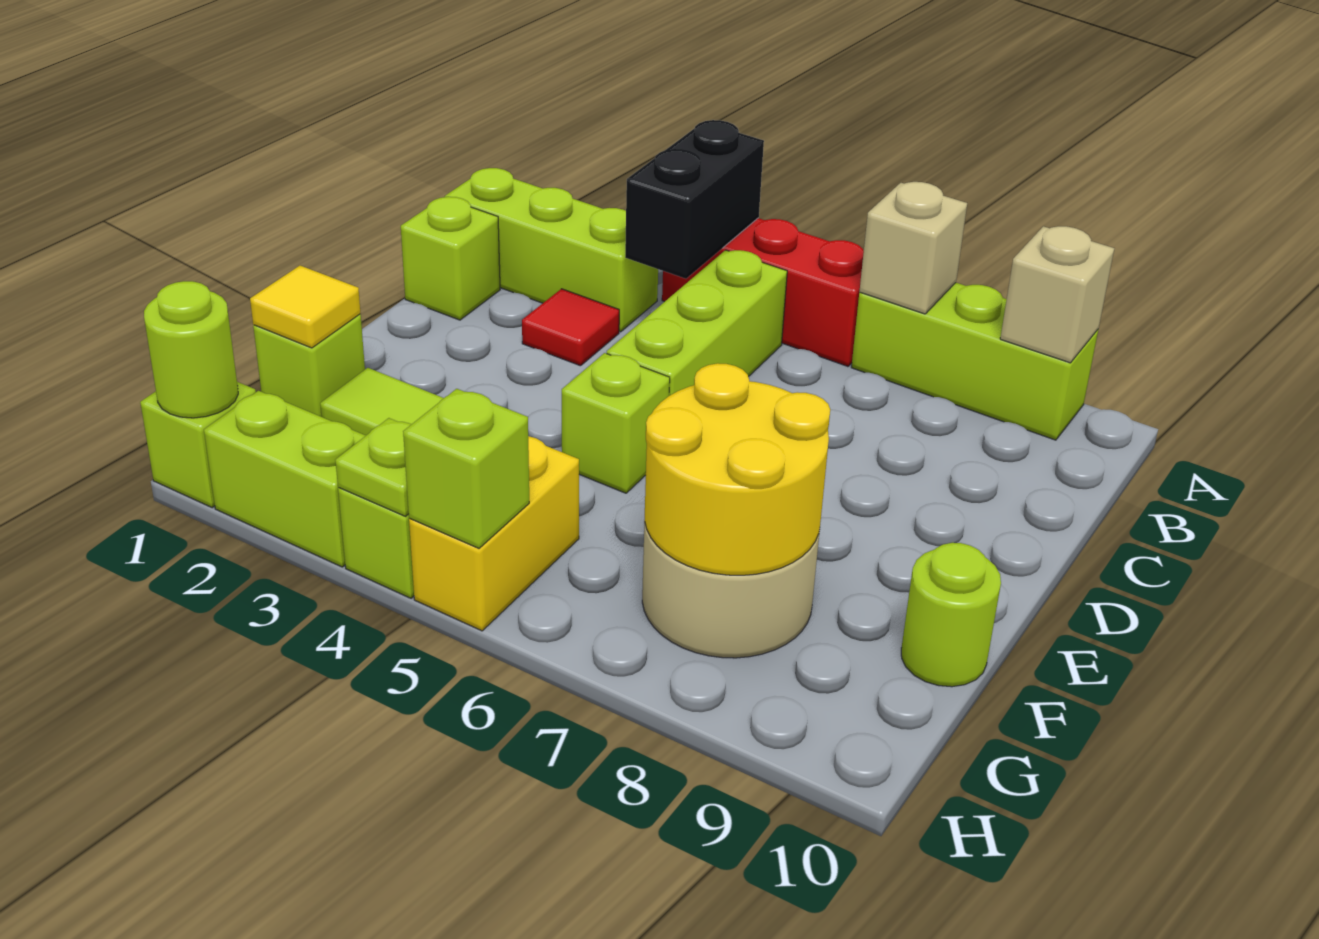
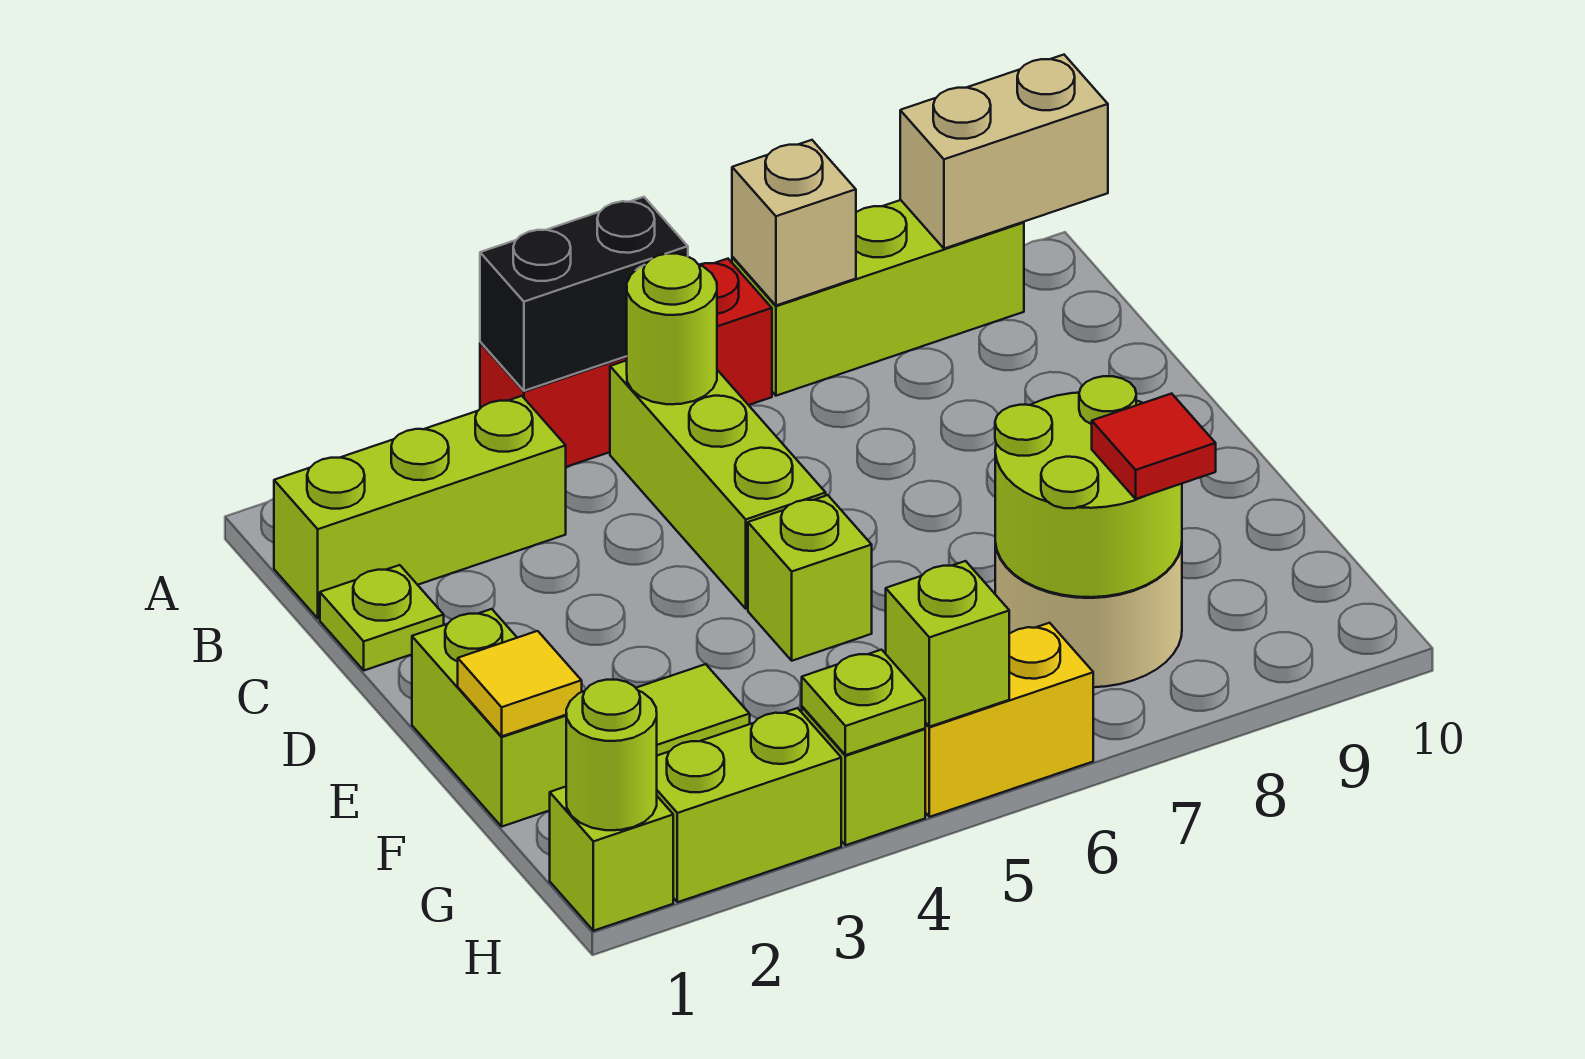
black brick A4:B4 level 2 -> black brick A4:A5 level 2
tan brick A9 level 2 -> tan brick A9:A10 level 2
lime brick C1 level 1 -> lime plate C1 level 1
red tile C3 level 1 -> red tile G8 level 3
lime brick F1 level 1 -> lime brick E1:F1 level 1
yellow round brick F7:G8 level 2 -> lime round brick F7:G8 level 2
lime round brick F10 level 1 -> lime round brick B5 level 2
yellow brick G5:H5 level 1 -> yellow brick H5:H6 level 1

